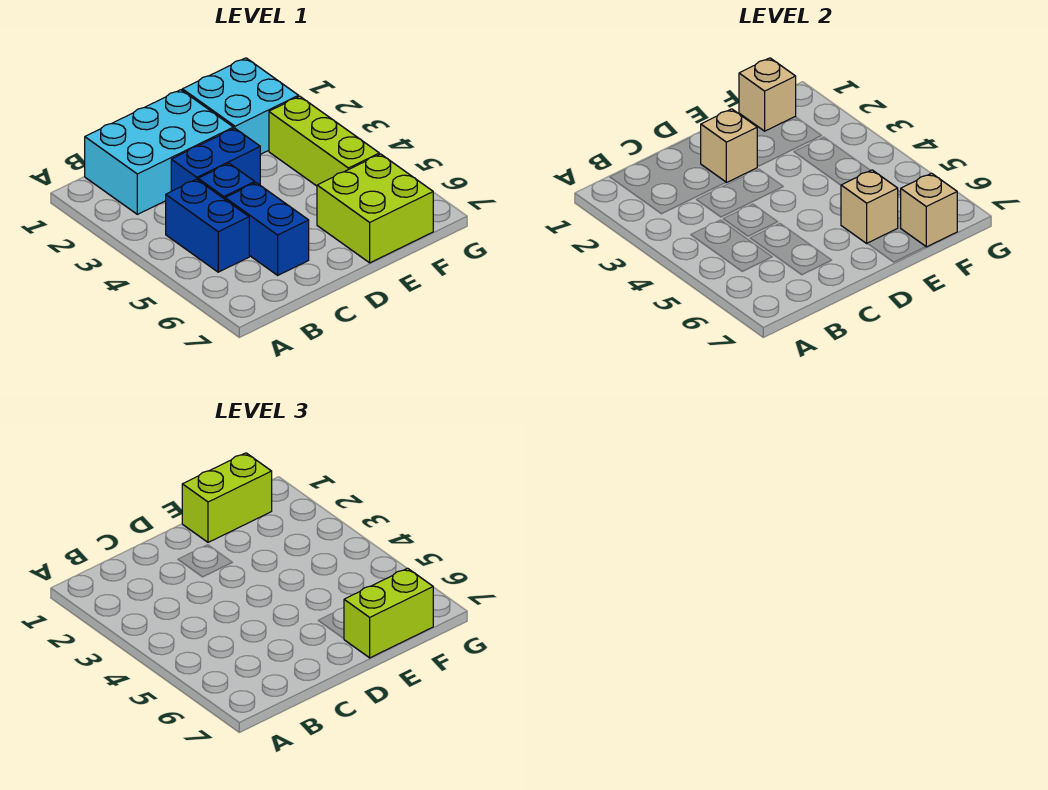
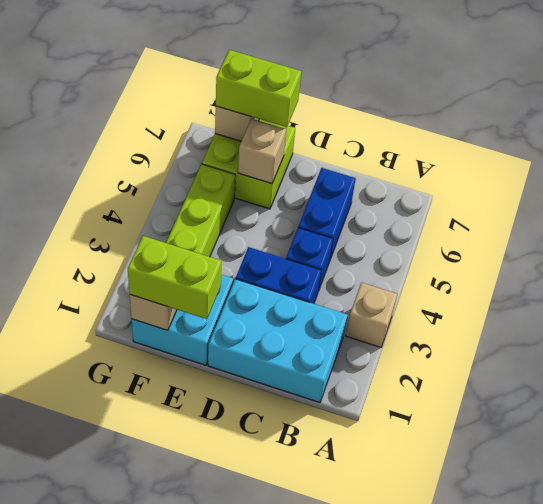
blue brick B4:B5 level 1 -> none
tan brick D2 level 2 -> tan brick A3 level 1

